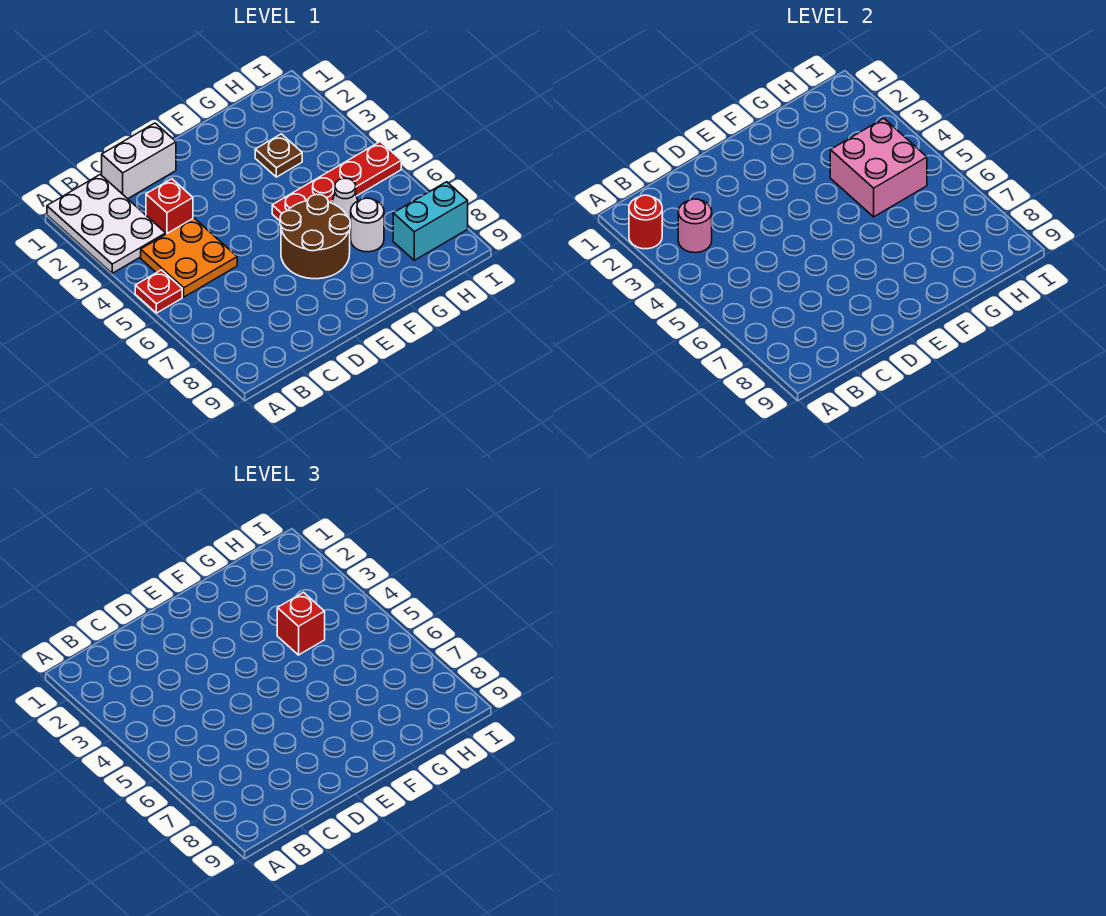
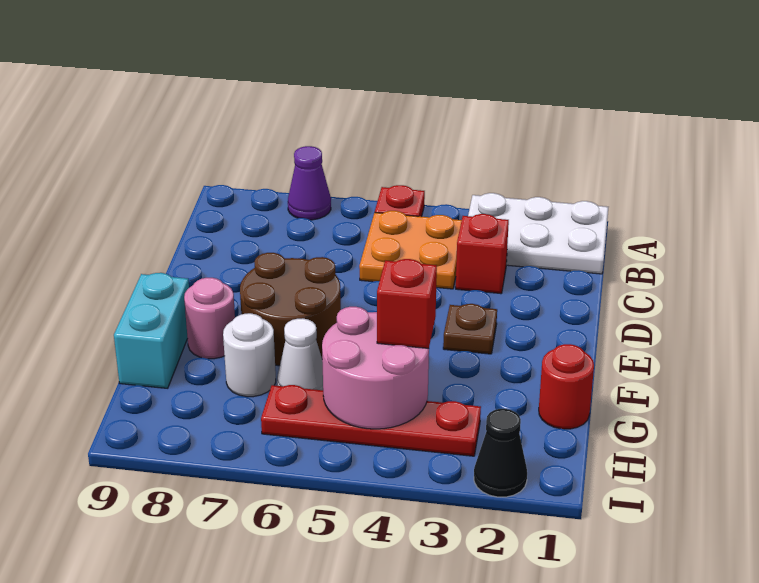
red round brick A2 level 2 -> red round brick G1 level 1
none -> purple cone A7 level 1
pink round brick B3 level 2 -> pink round brick F8 level 1
white brick C1:D1 level 1 -> none
red plate F5:I5 level 1 -> red plate H3:H6 level 1
brown plate G3 level 1 -> brown plate E3 level 1
pink brick G4:H5 level 2 -> pink round brick G4:H5 level 2
cyan brick H8:I8 level 1 -> cyan brick F9:G9 level 1
none -> black cone I2 level 1

